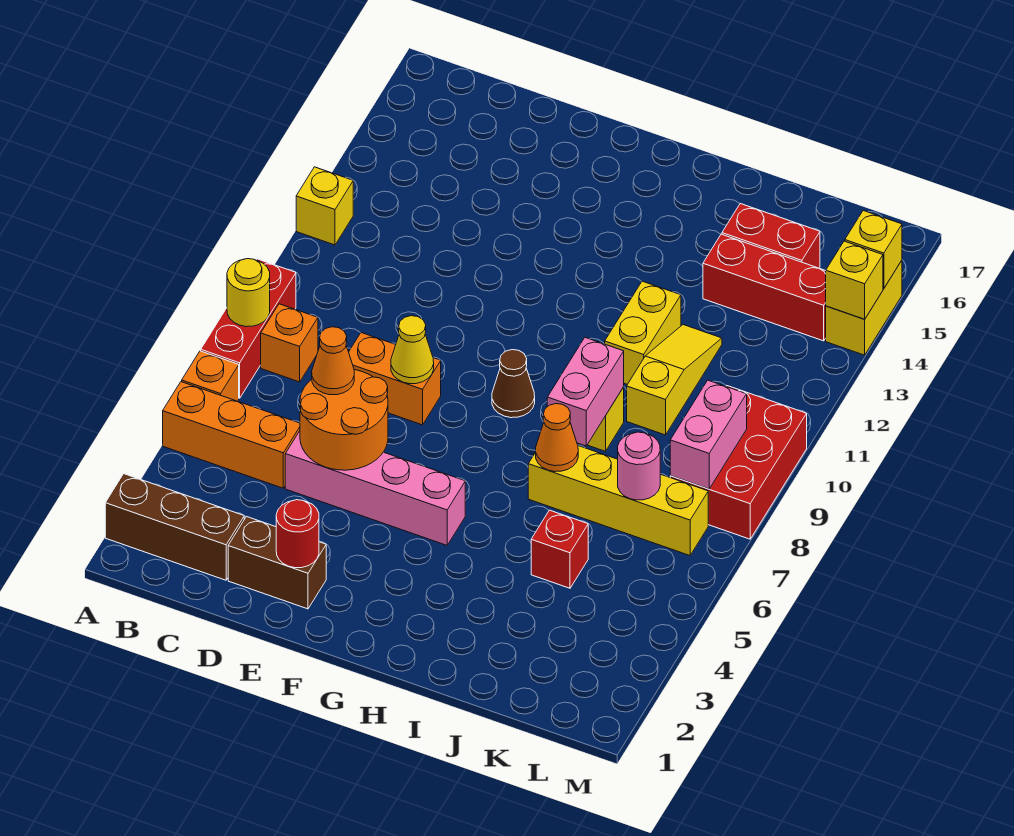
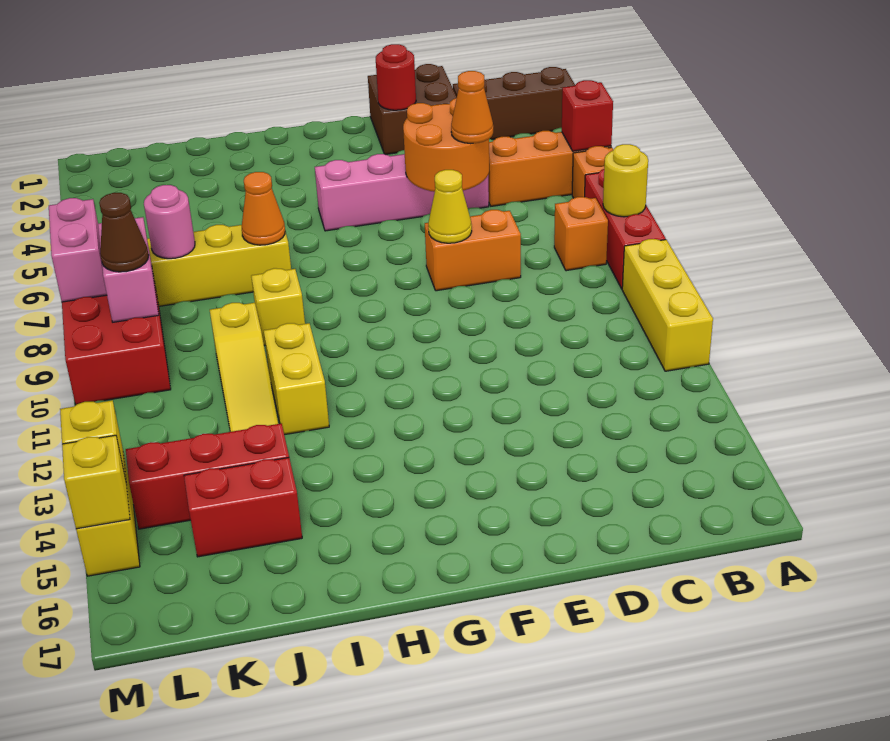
yellow brick A12 level 1 -> yellow brick A10:A12 level 1
brown brick D2:E2 level 1 -> brown brick D1:E2 level 1
brown cone G9 level 1 -> brown cone L9 level 3
pink brick I8:I9 level 2 -> pink brick M7:M8 level 2
red brick J5 level 1 -> red brick A5 level 2

